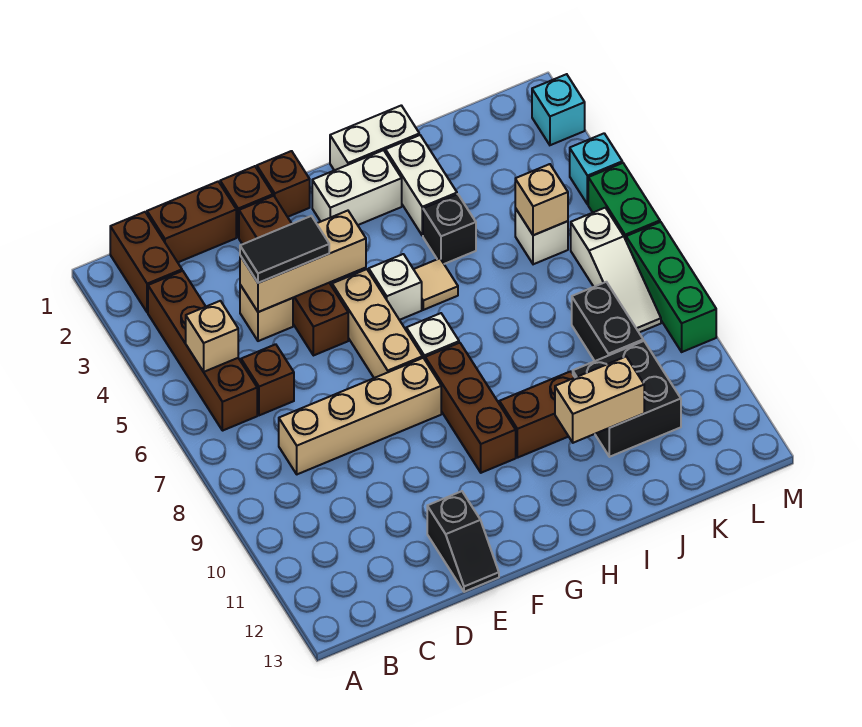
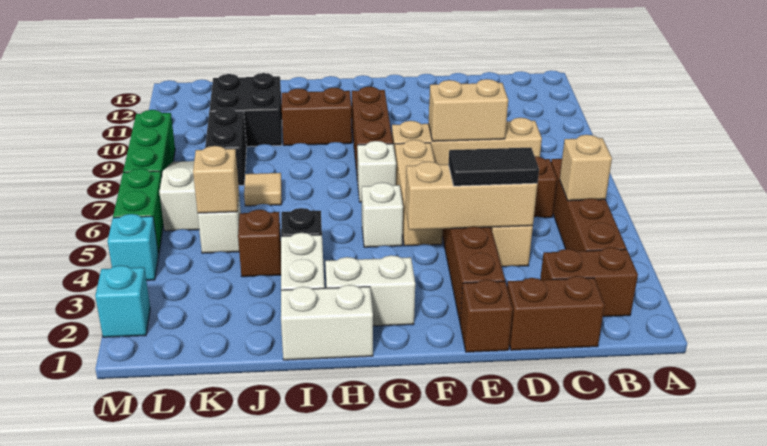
brown brick B1:B2 level 1 -> brown brick B2:C2 level 1
black slope E12:E13 level 1 top 12 -> none
brown brick F1 level 1 -> brown brick J4 level 1
tan tile H5 level 1 -> tan tile J7 level 1
tan brick I11:J11 level 2 -> tan brick D8:E8 level 2

